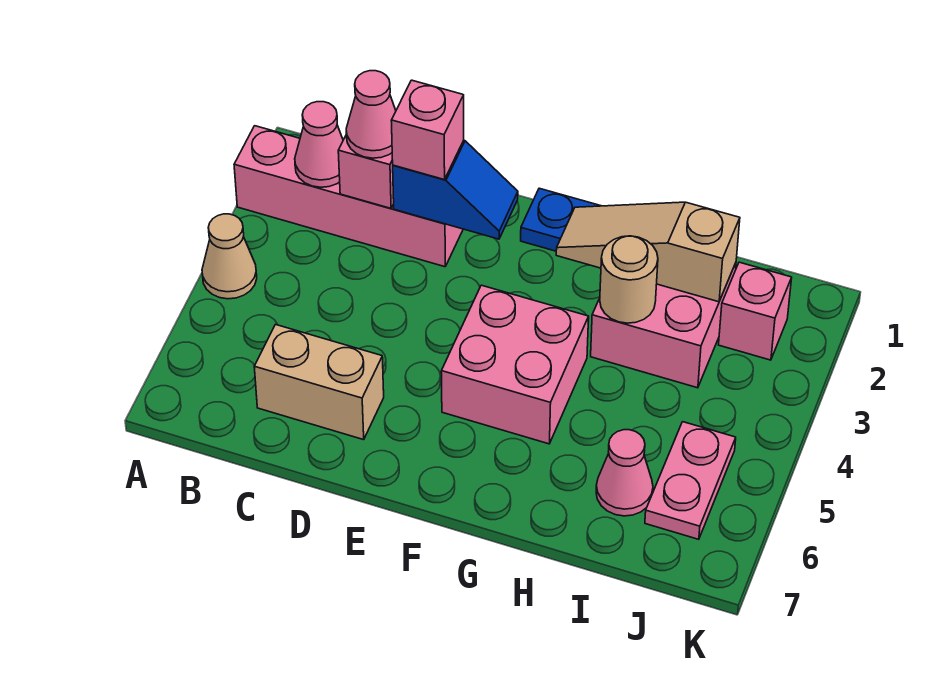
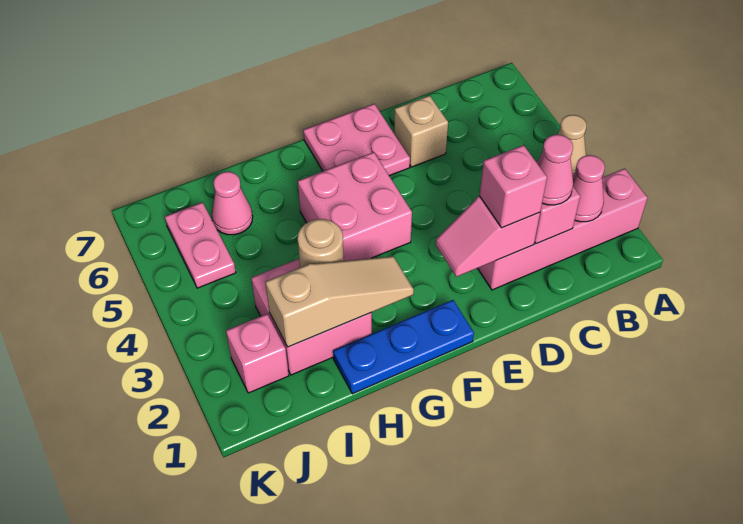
tan brick C6:D6 level 1 -> tan brick D6 level 1
blue slope D2:E2 level 2 top D -> pink slope D2:E2 level 2 top D
none -> pink plate E6:F7 level 1

